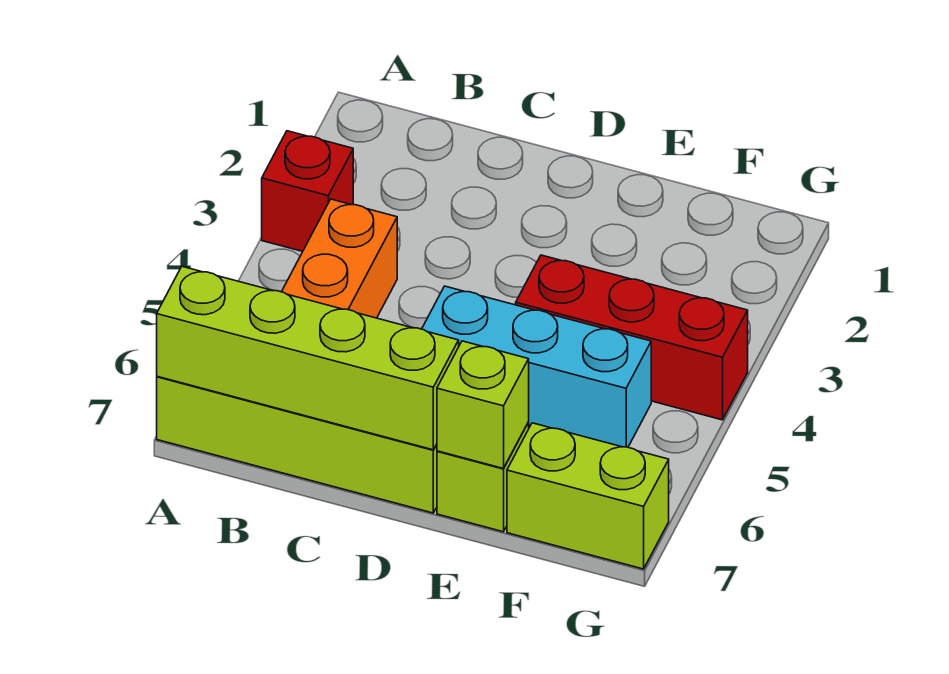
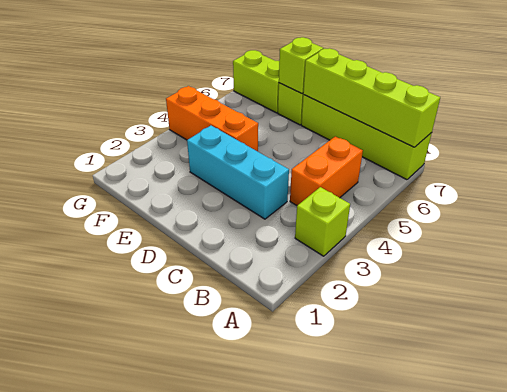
red brick A3 level 1 -> lime brick A3 level 1
cyan brick D5:F5 level 1 -> cyan brick C3:E3 level 1
red brick E4:G4 level 1 -> orange brick E4:G4 level 1

